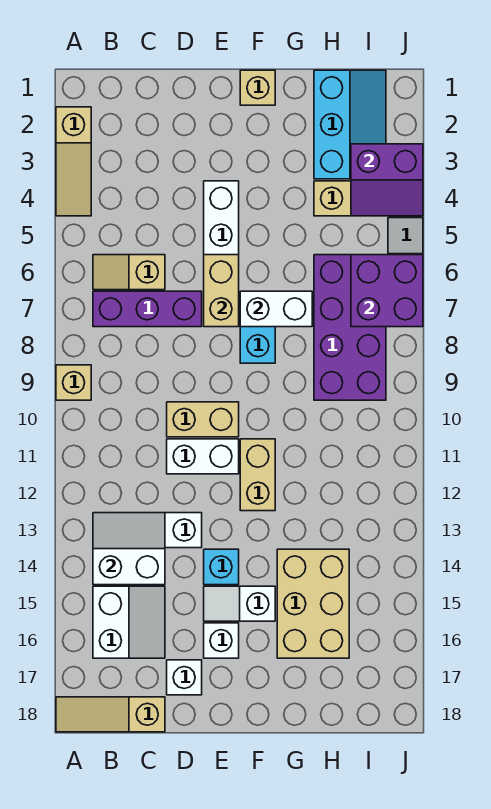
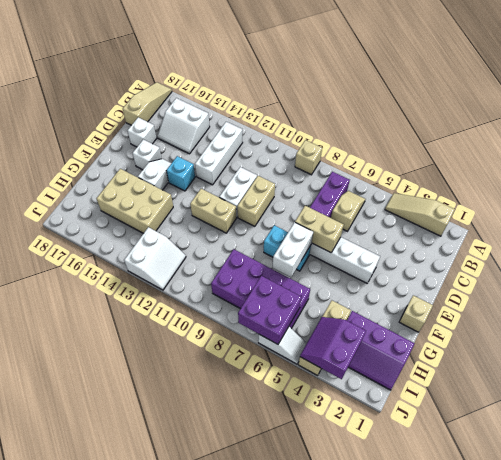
white slope B13:C14 level 2 top 14 -> white slope I12:J13 level 1 top 13
cyan slope H1:I3 level 1 top H -> purple slope H1:I3 level 1 top H

